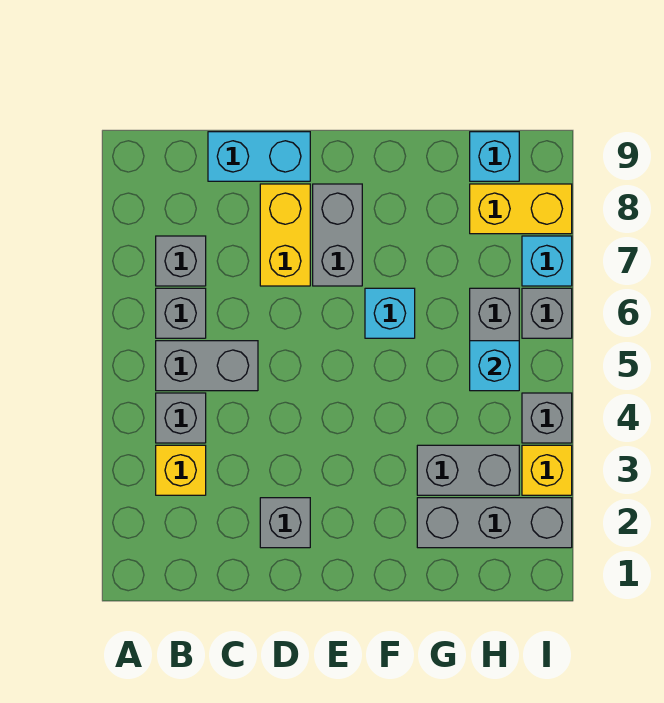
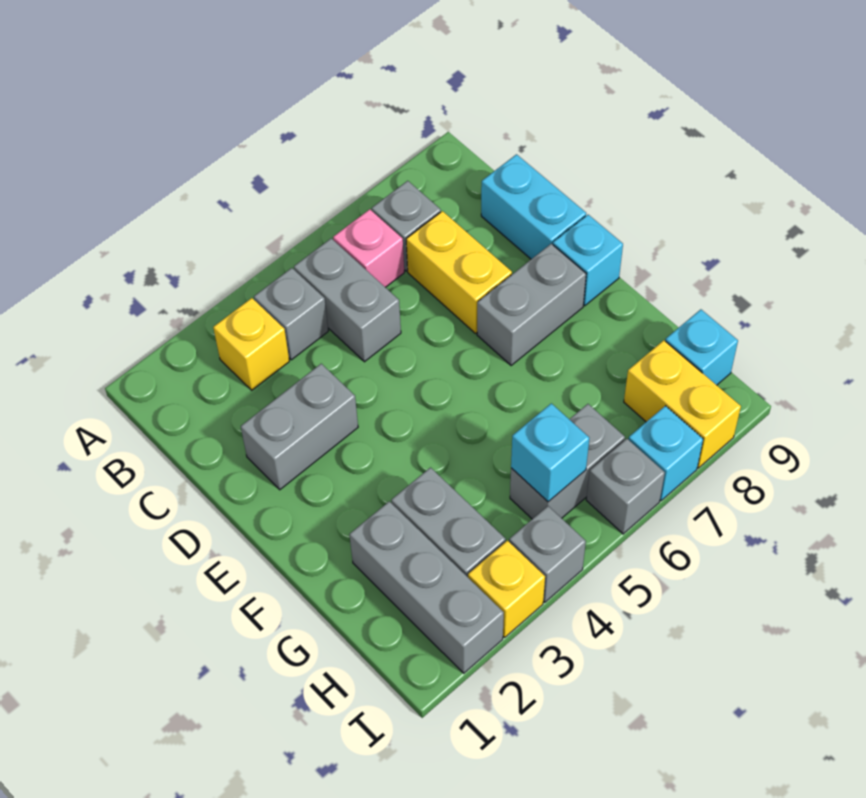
grey brick B6 level 1 -> pink brick B6 level 1
grey brick D2 level 1 -> grey brick D2:D3 level 1
yellow brick D7:D8 level 1 -> yellow brick C7:D7 level 1
cyan brick F6 level 1 -> cyan brick E9 level 1

